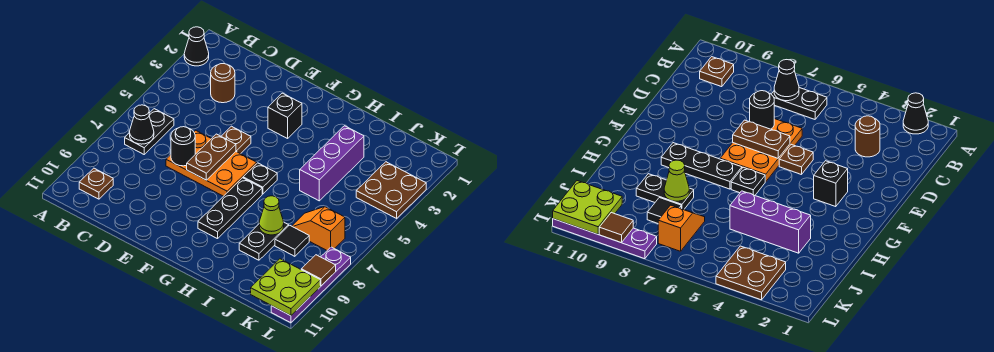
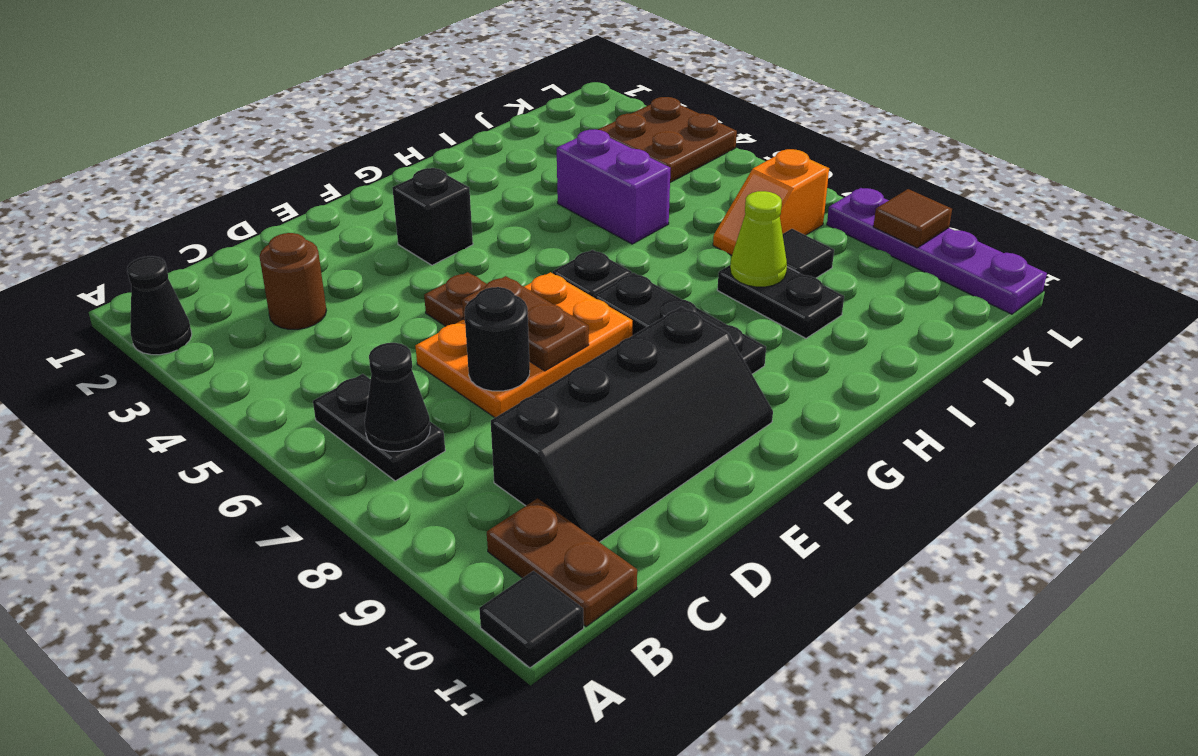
none -> black tile A11 level 1
brown plate B10 level 1 -> brown plate B10:B11 level 1
none -> black slope C9:F10 level 1 top 9
purple brick I3:I5 level 1 -> purple brick I4:I5 level 1
lime plate K10:L11 level 2 -> none

